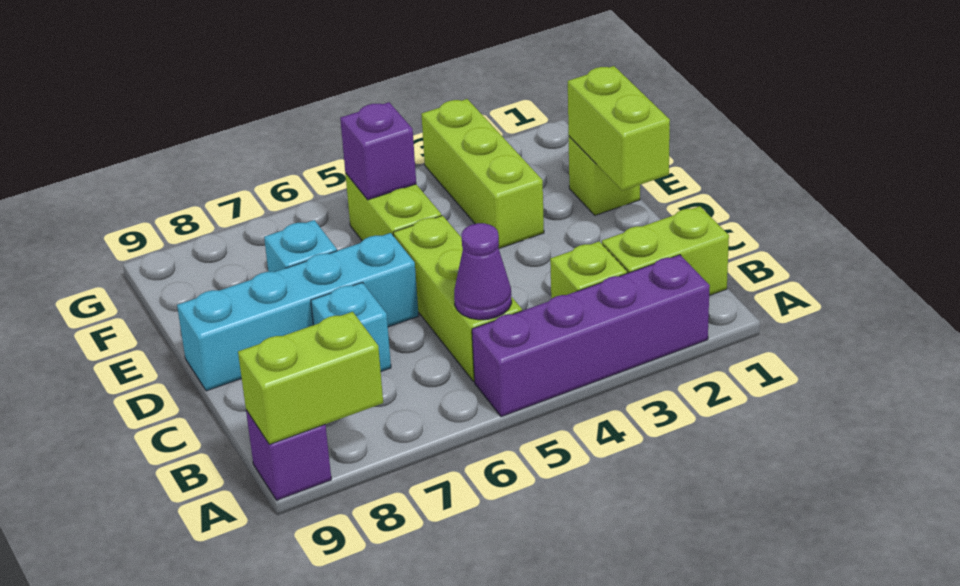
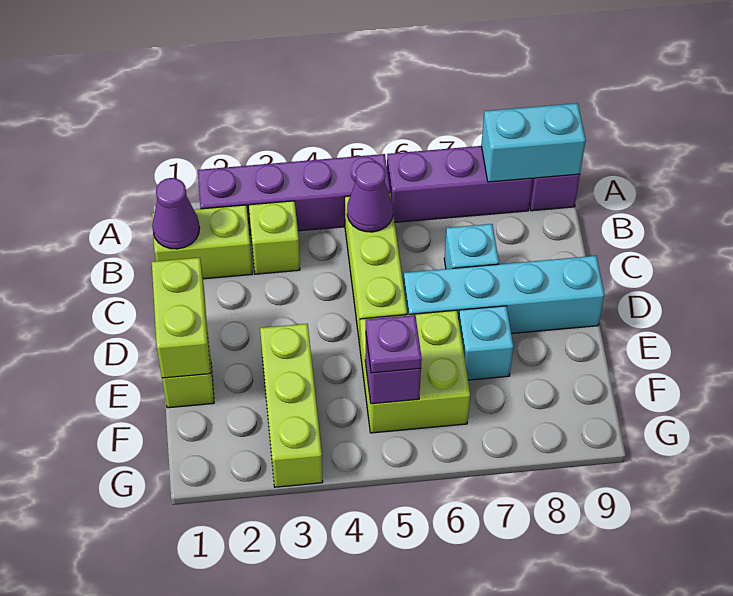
none -> purple brick A6:A8 level 1
lime brick A8:A9 level 2 -> cyan brick A8:A9 level 2
none -> purple cone B1 level 2
lime brick E5:F5 level 1 -> lime brick E5:F6 level 1
none -> purple plate F5 level 3

